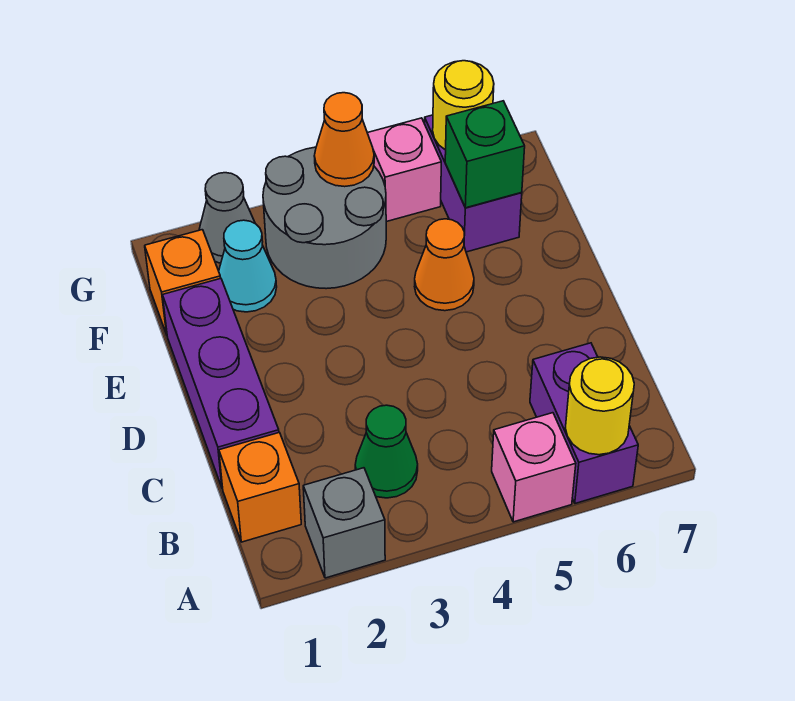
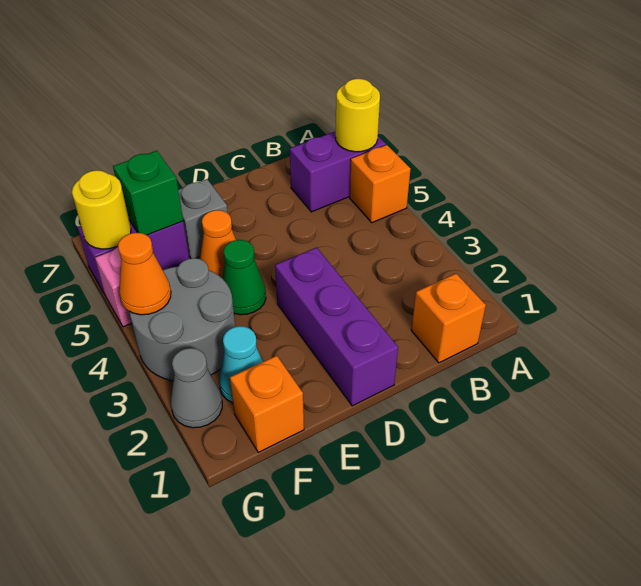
grey brick A2 level 1 -> grey brick E6 level 1
pink brick A5 level 1 -> orange brick A5 level 1
green cone B3 level 1 -> green cone E4 level 1
purple brick C1:E1 level 1 -> purple brick D1:D3 level 1

